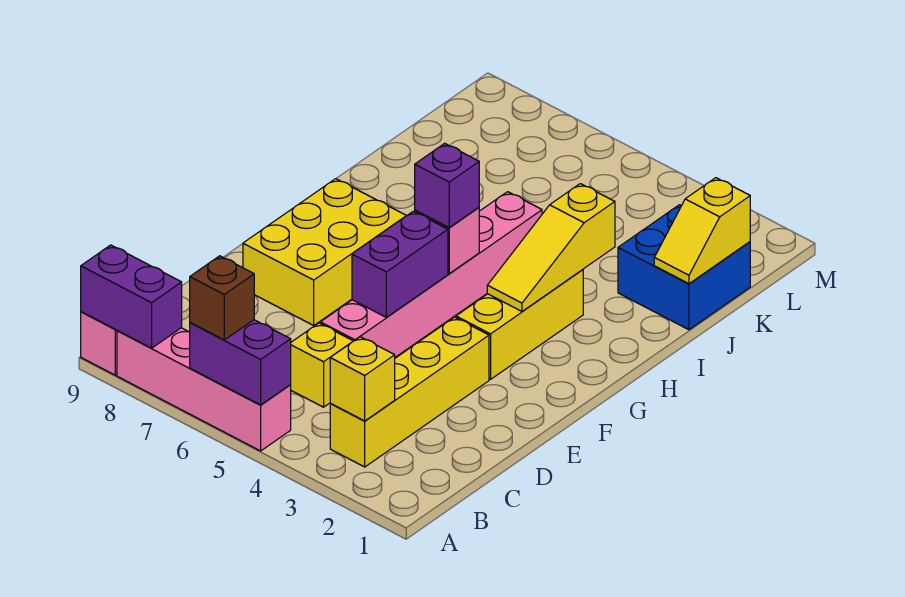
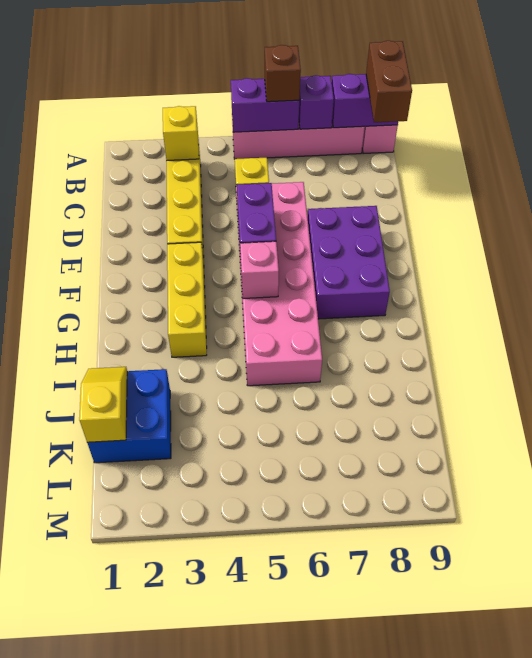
none -> brown brick A9:B9 level 3
pink brick D5:I5 level 1 -> pink brick D5:I6 level 1
yellow brick E7:G8 level 1 -> purple brick E7:G8 level 1
yellow slope G3:I3 level 2 top I -> none
purple brick G5 level 3 -> purple brick A7 level 2

